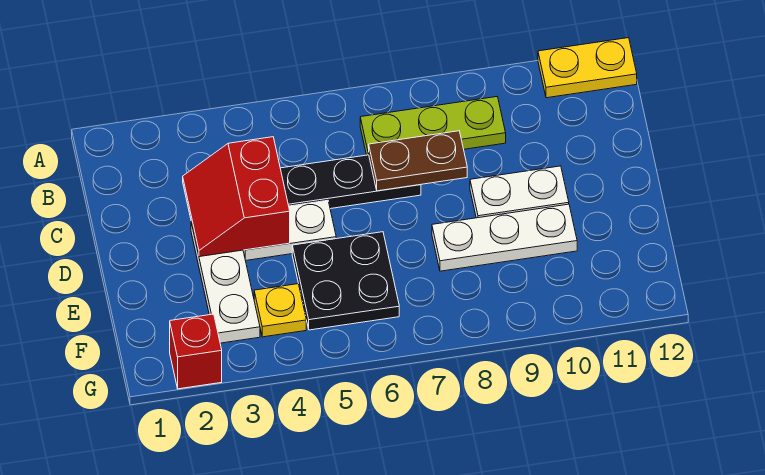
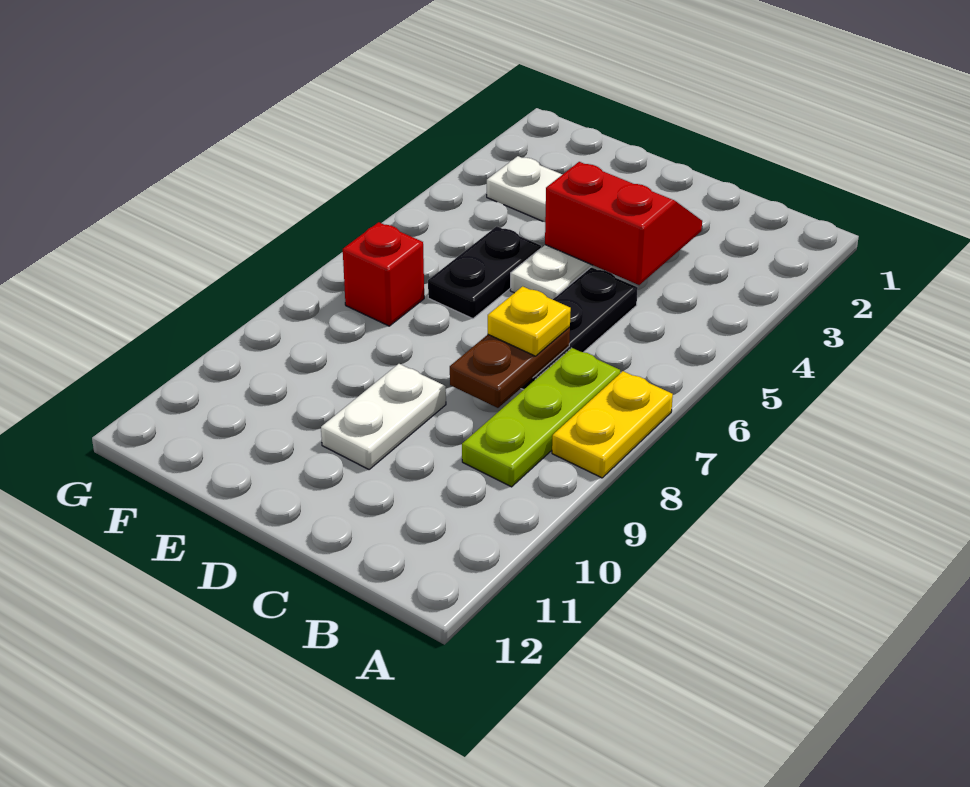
yellow plate A11:A12 level 1 -> yellow plate A7:A8 level 1
black plate E5:F6 level 1 -> black plate E5:E6 level 1
white plate E8:E10 level 1 -> none
yellow plate F4 level 1 -> yellow plate C7 level 3
red brick G2 level 1 -> red brick F7 level 1

